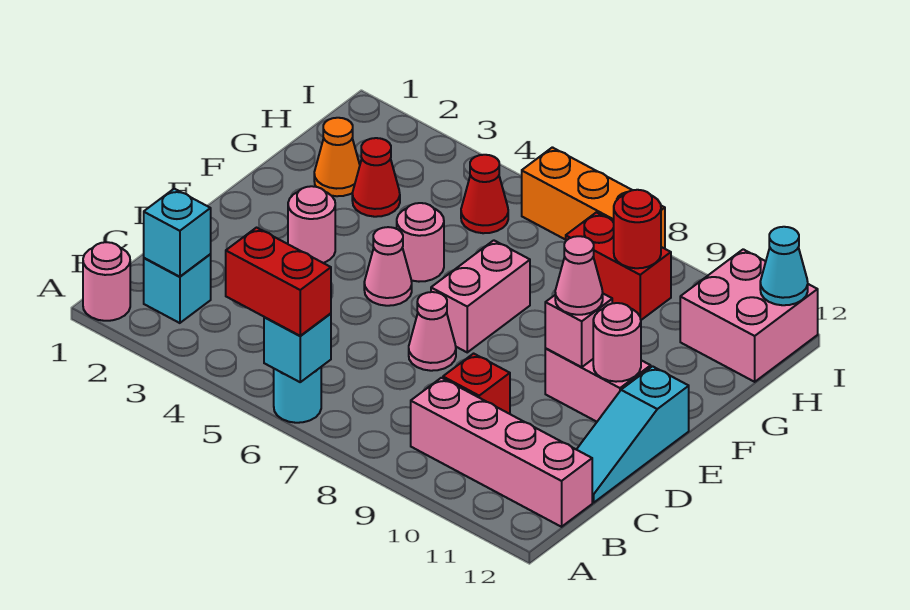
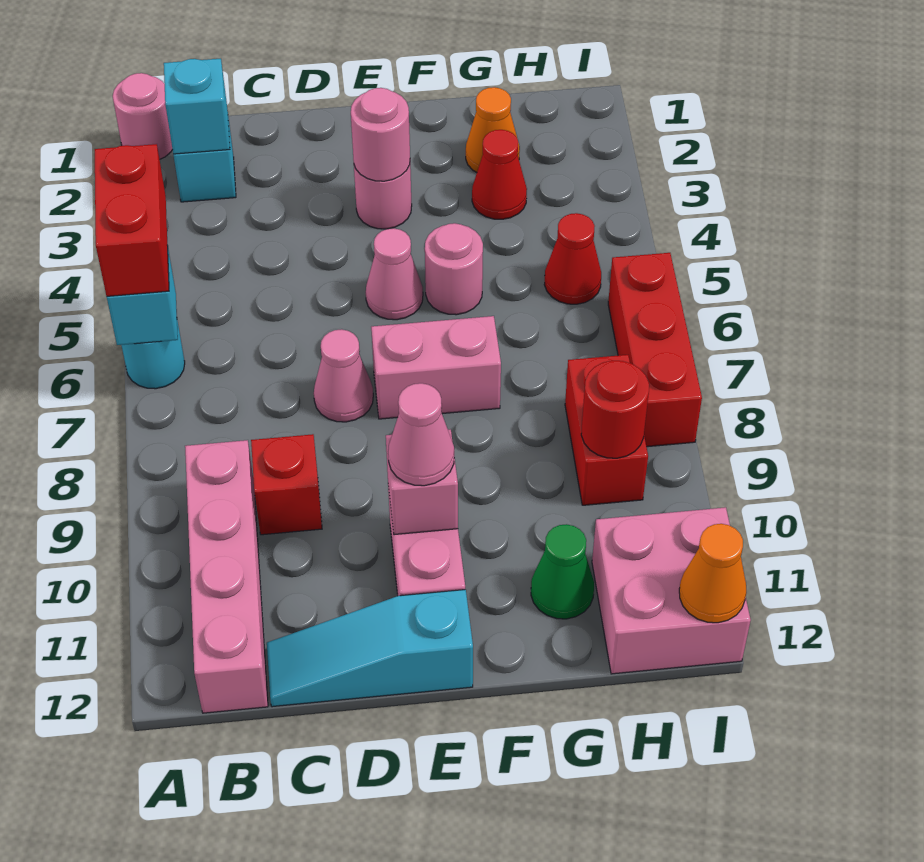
pink round brick E11 level 2 -> pink round brick E3 level 2
none -> green cone G11 level 1
orange brick I6:I8 level 1 -> red brick I6:I8 level 1
cyan cone I12 level 2 -> orange cone I12 level 2

